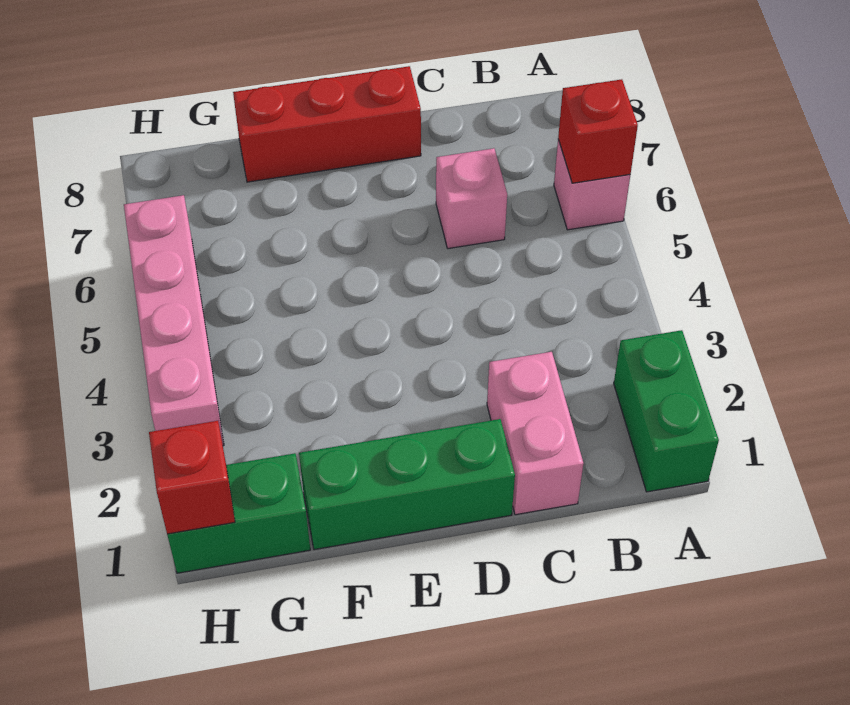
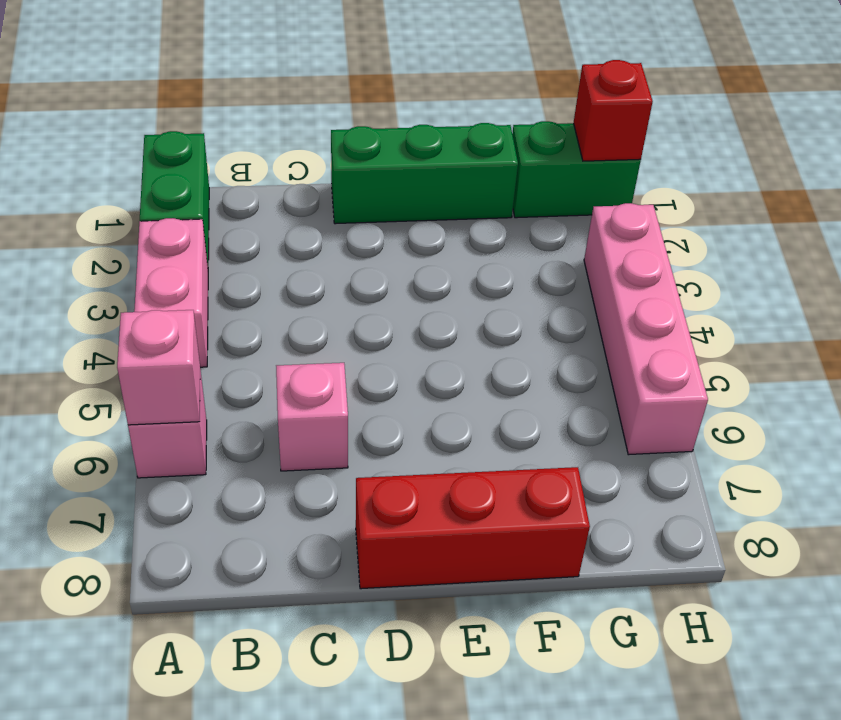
red brick A6 level 2 -> pink brick A6 level 2
pink brick C1:C2 level 1 -> pink brick A3:A4 level 1

